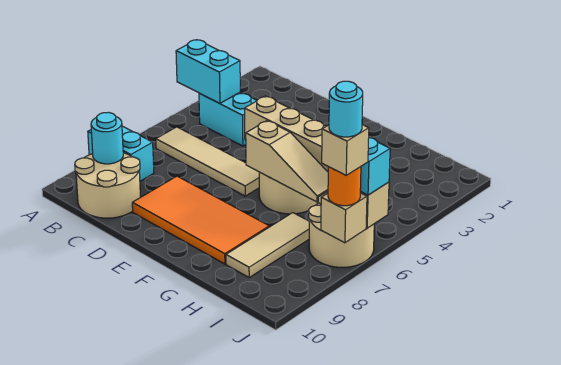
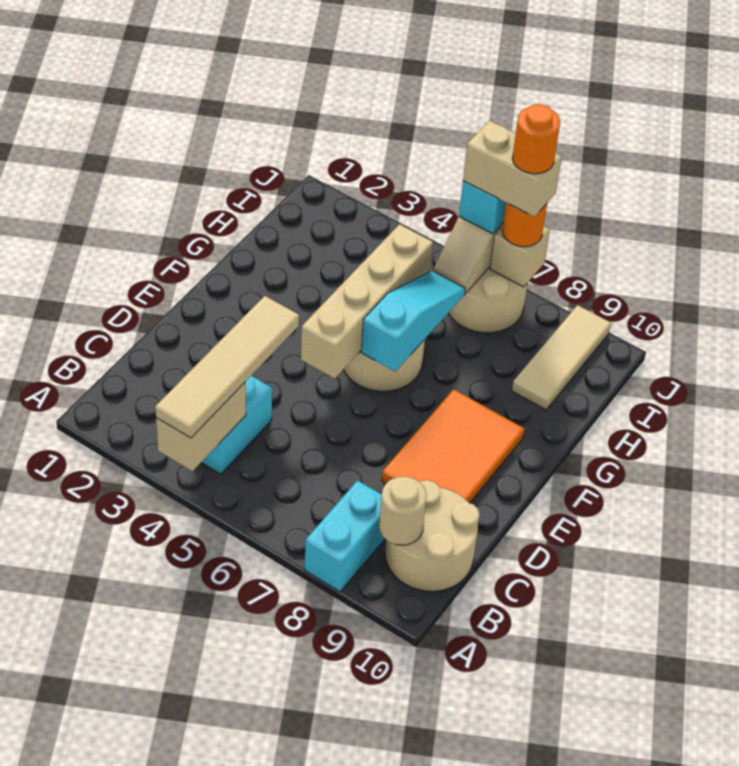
cyan brick A4:B4 level 2 -> tan brick A4:B4 level 2
tan tile B6:E6 level 1 -> tan tile A4:D4 level 3
cyan round brick B9 level 2 -> tan round brick B9 level 2
orange tile D8:G9 level 1 -> orange tile D8:F9 level 1
tan slope F6:H6 level 2 top F -> cyan slope F6:H6 level 2 top F
tan tile H7:H9 level 1 -> tan tile H9:J9 level 1
tan brick J7 level 4 -> tan brick J6:J7 level 4
cyan round brick J7 level 5 -> orange round brick J7 level 5

